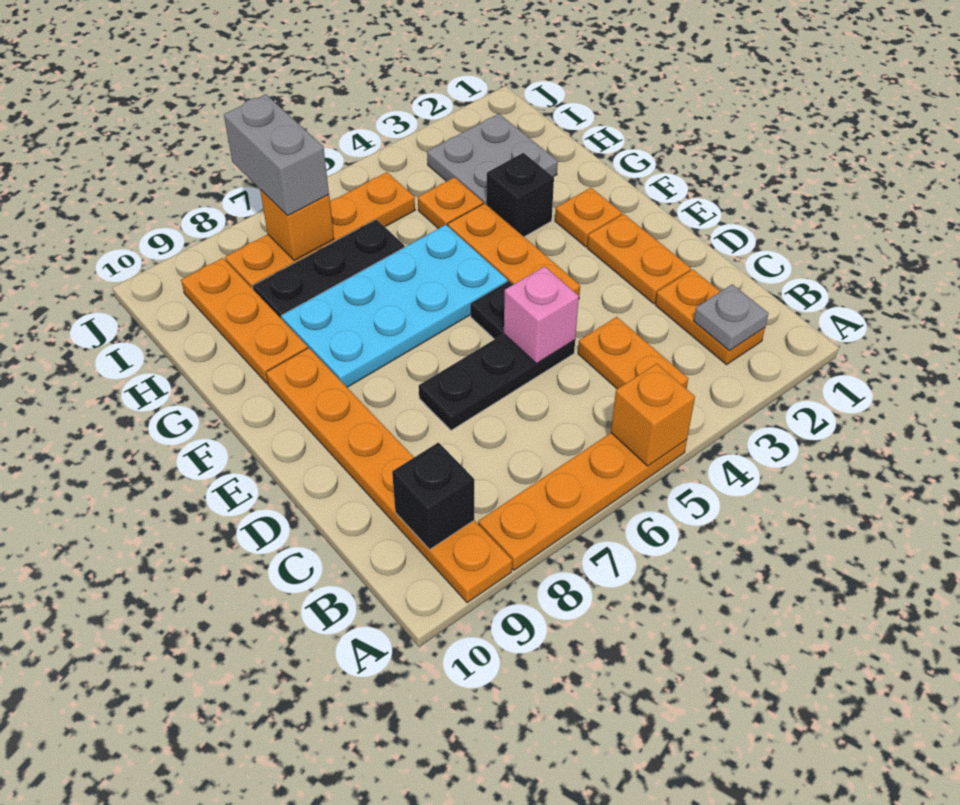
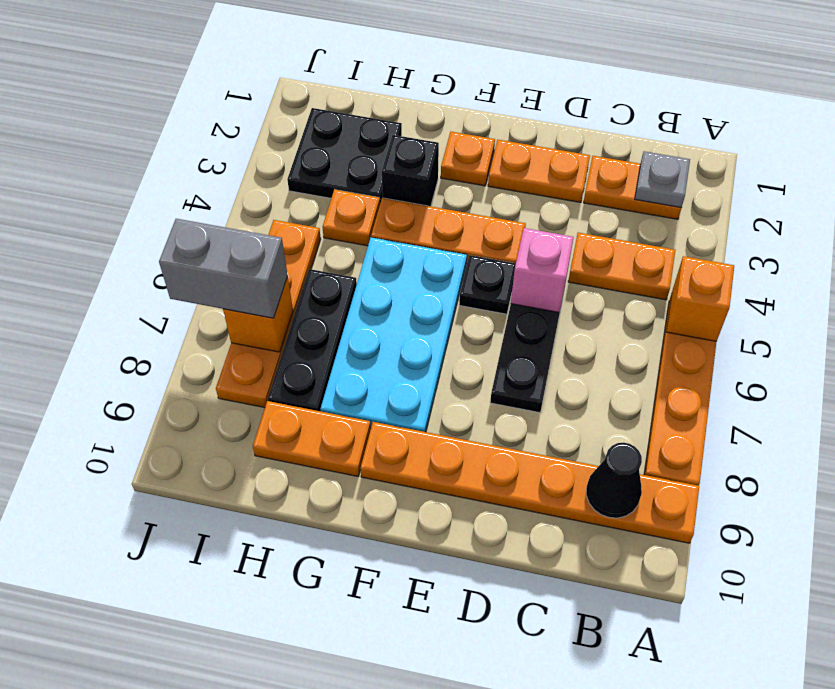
black brick B9 level 2 -> black cone B9 level 2
orange plate G9:I9 level 1 -> orange plate G9:H9 level 1
grey plate H2:I3 level 1 -> black plate H2:I3 level 1

